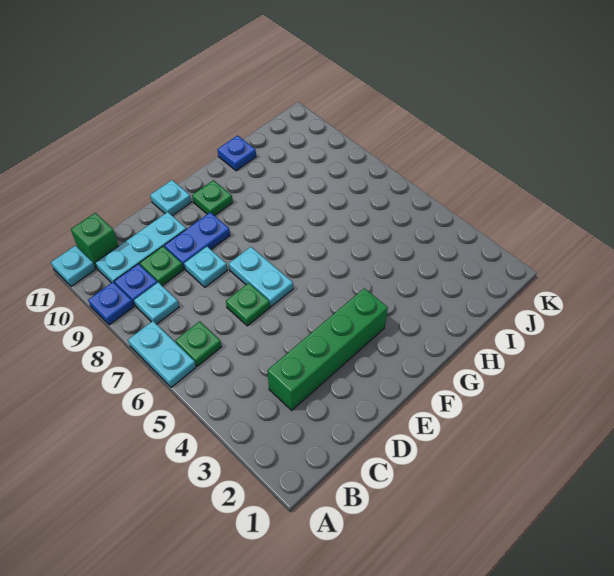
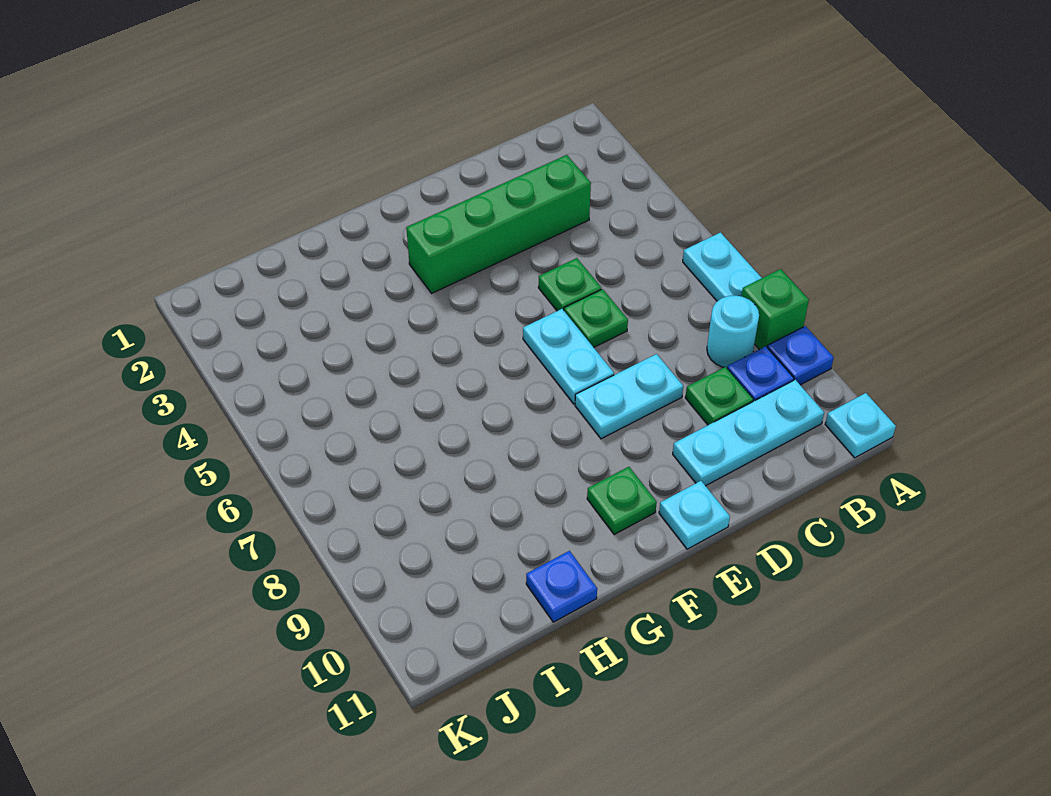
green plate B6 level 1 -> green plate D5 level 1
cyan plate B8 level 1 -> cyan round brick B8 level 1
green brick B11 level 1 -> green brick A8 level 1
cyan plate D8 level 1 -> cyan plate D8:E8 level 1
blue plate D9:E9 level 1 -> none

